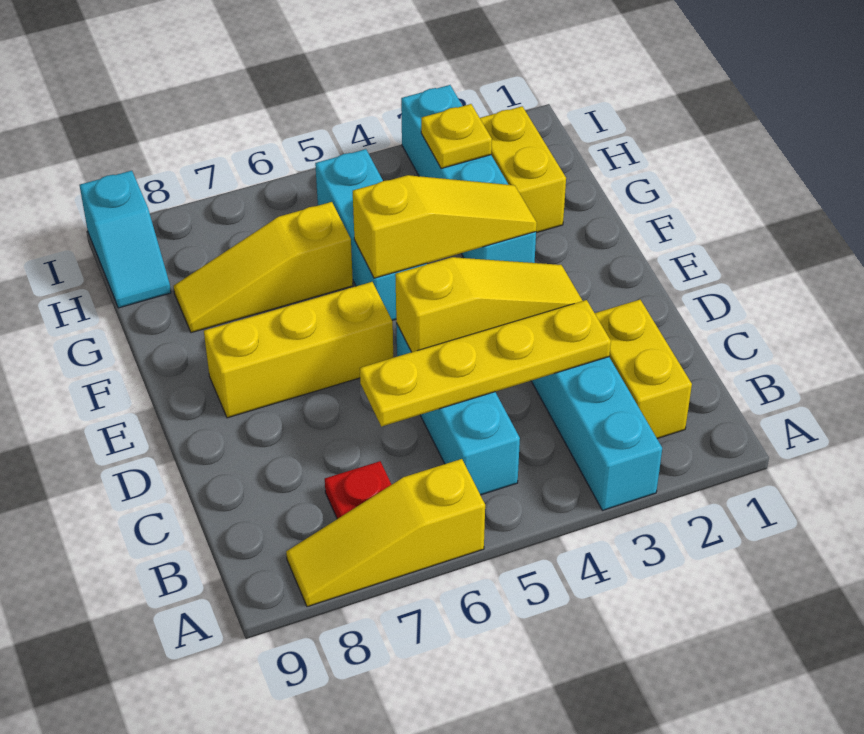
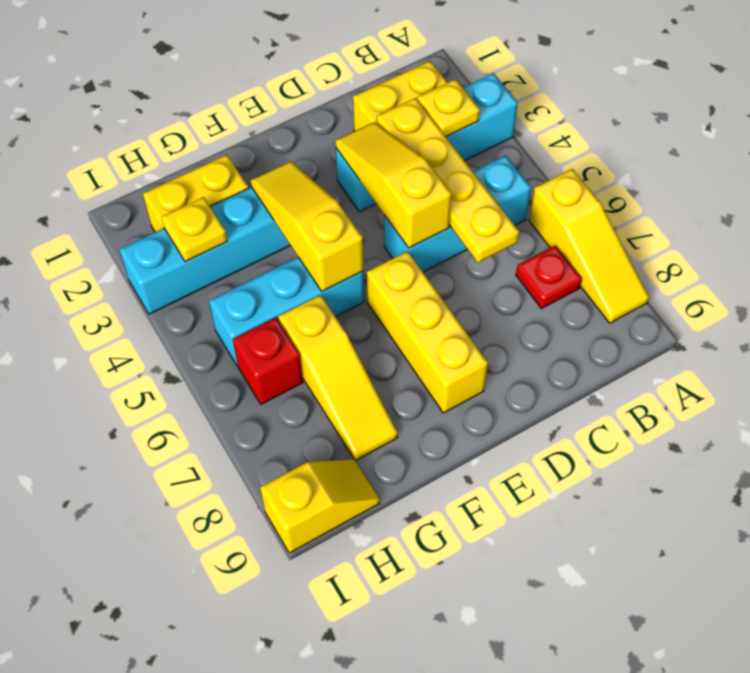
none -> yellow plate B3 level 2
none -> red brick H6 level 1
cyan slope H9:I9 level 1 top I -> yellow slope H9:I9 level 1 top I

